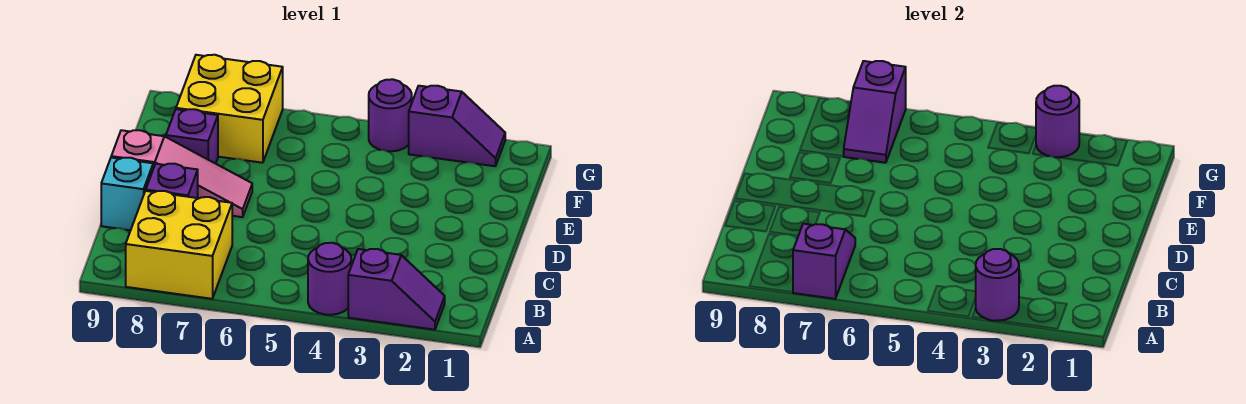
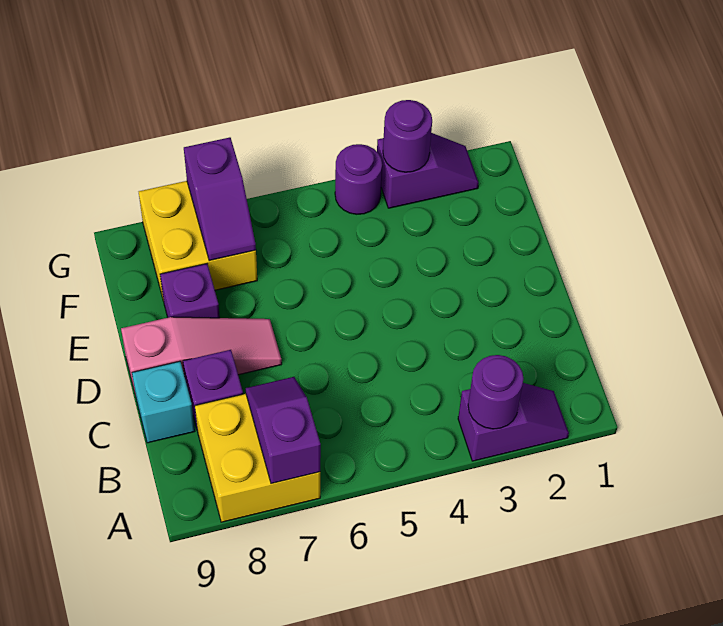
purple round brick A4 level 1 -> none

